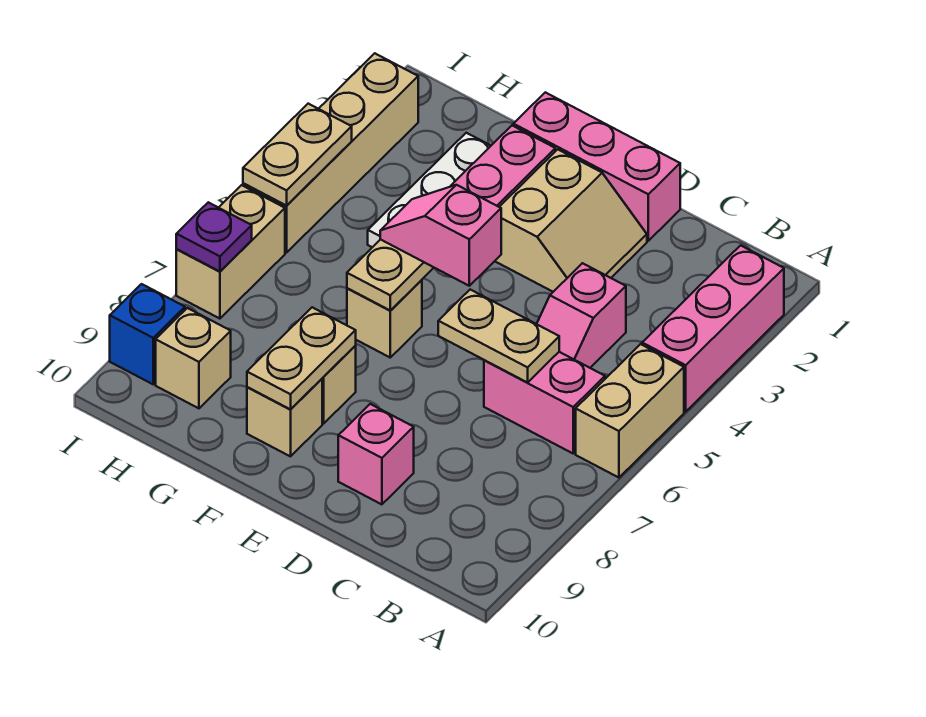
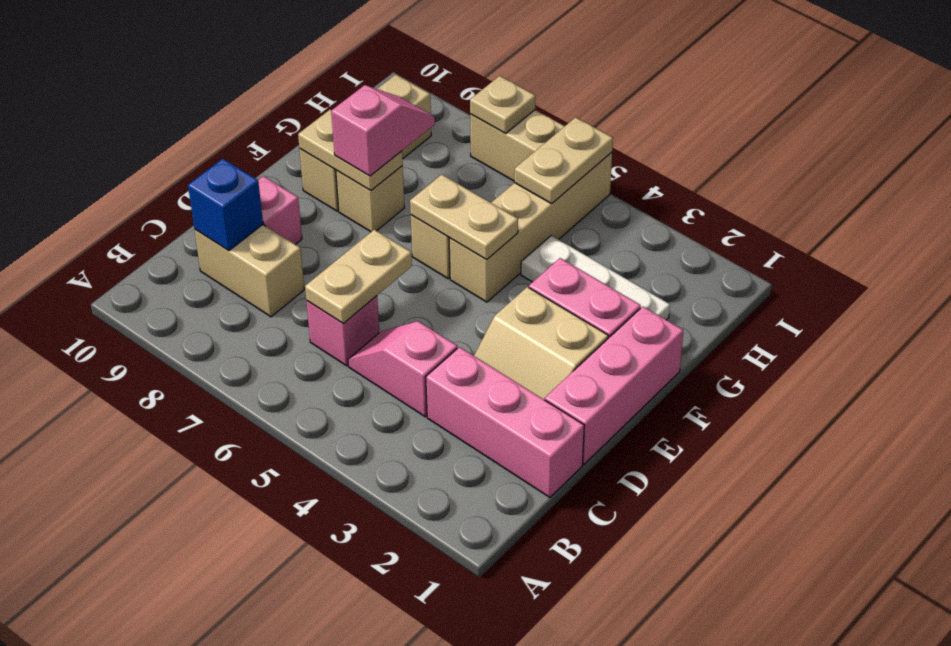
pink brick A2:A4 level 1 -> pink brick C1:C3 level 1
tan brick A5:A6 level 1 -> tan brick C8:C9 level 1
pink brick B6:C6 level 1 -> pink brick C6 level 1
pink slope E5:F5 level 3 top E -> pink slope F8:G8 level 3 top F
tan brick I2:I5 level 1 -> tan brick F5:I5 level 1
tan plate I4:I5 level 2 -> tan plate H5:I5 level 2
purple plate I7 level 2 -> tan plate I7 level 2
blue brick I9 level 1 -> blue brick C9 level 2

